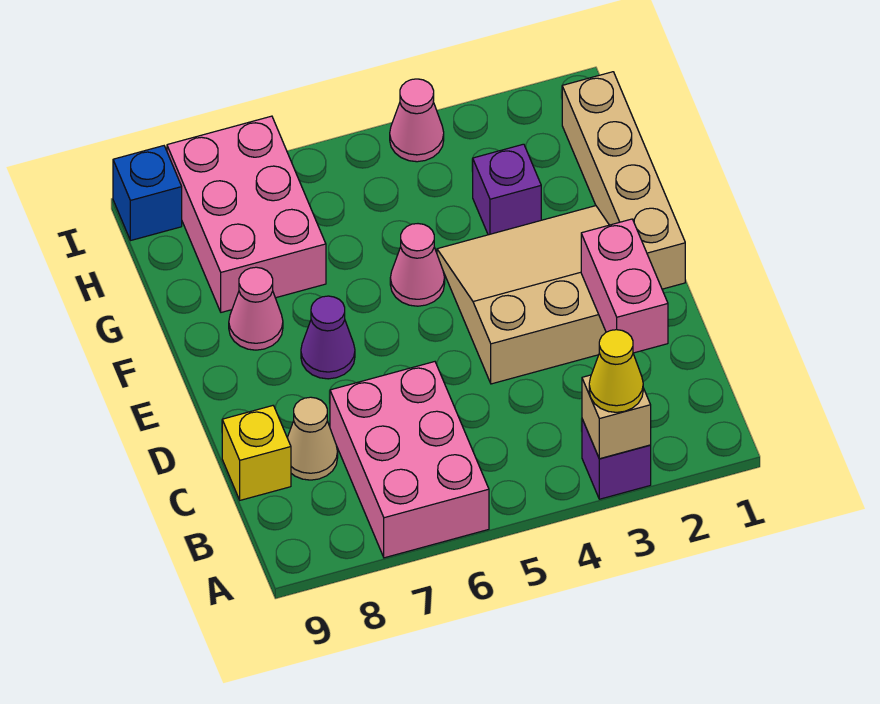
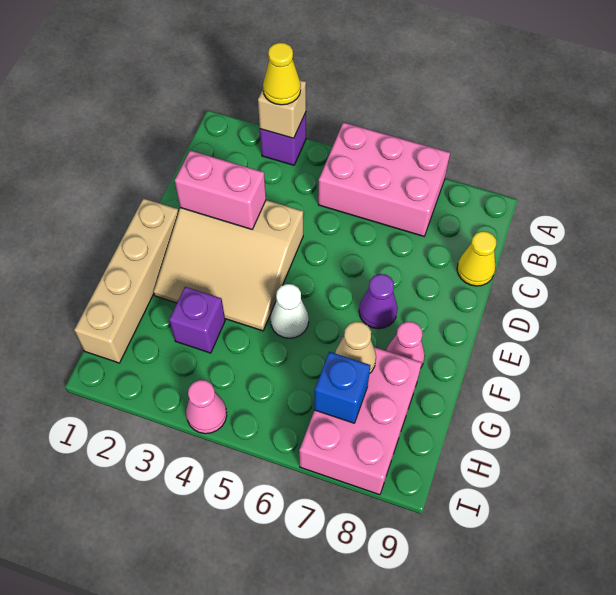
pink brick A6:C7 level 1 -> pink brick A5:B7 level 1
pink brick C2:D2 level 2 -> pink brick D2:D3 level 2
tan cone C8 level 1 -> tan cone G7 level 2
yellow brick C9 level 1 -> yellow cone C9 level 1
pink cone F5 level 1 -> white cone F5 level 1
blue brick I9 level 1 -> blue brick H7 level 2

